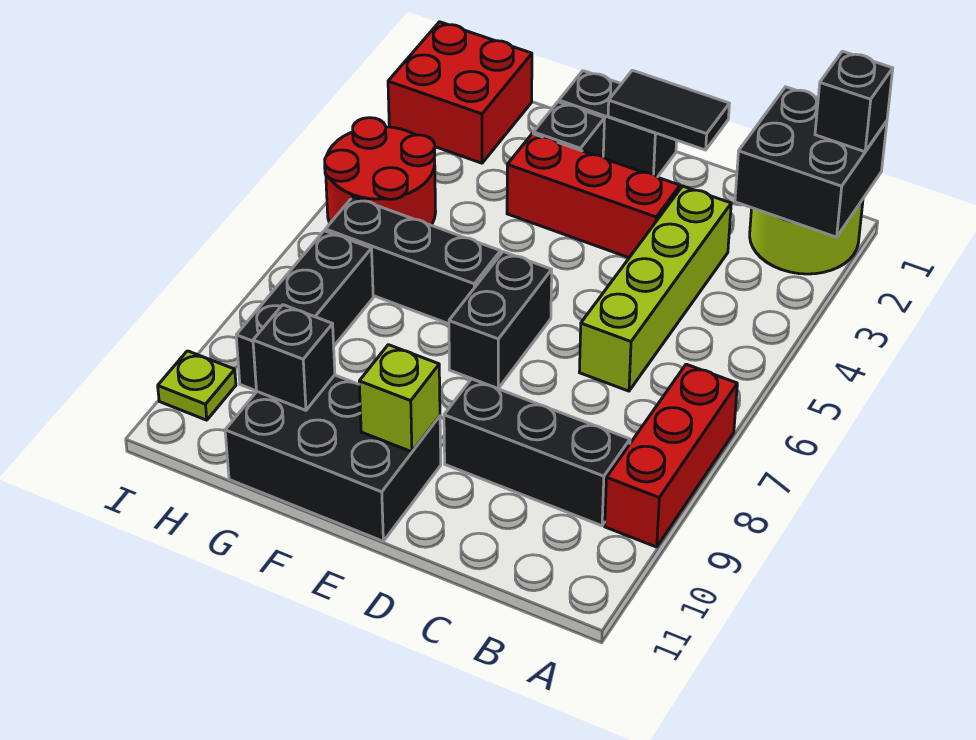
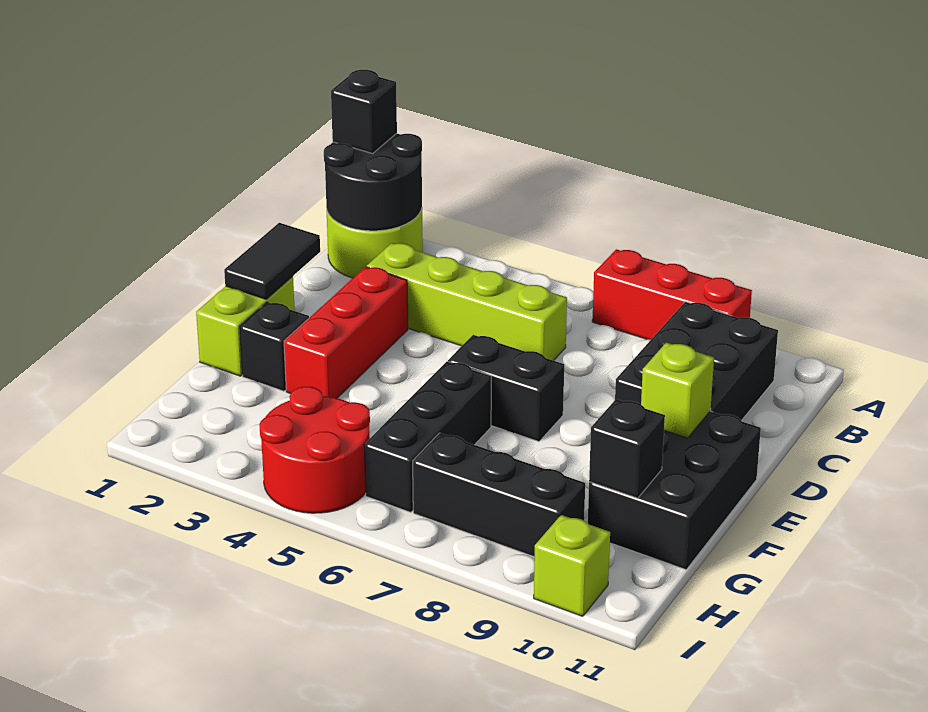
black brick A1:B2 level 2 -> black round brick A1:B2 level 2
black brick B9:D9 level 1 -> black brick B9:D10 level 1
black brick E1:F1 level 1 -> lime brick E1:F1 level 1
red brick H1:I2 level 1 -> none
lime plate I10 level 1 -> lime brick I10 level 1

